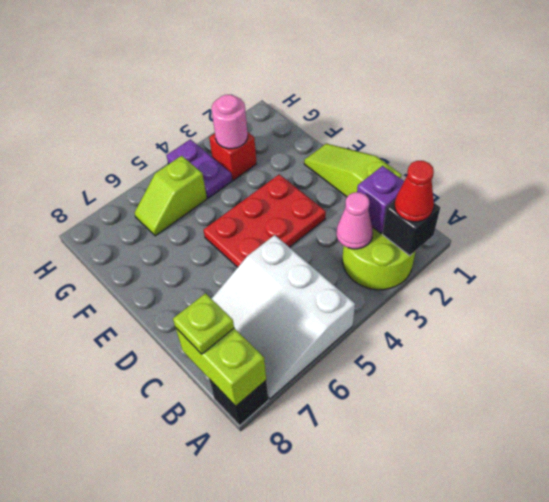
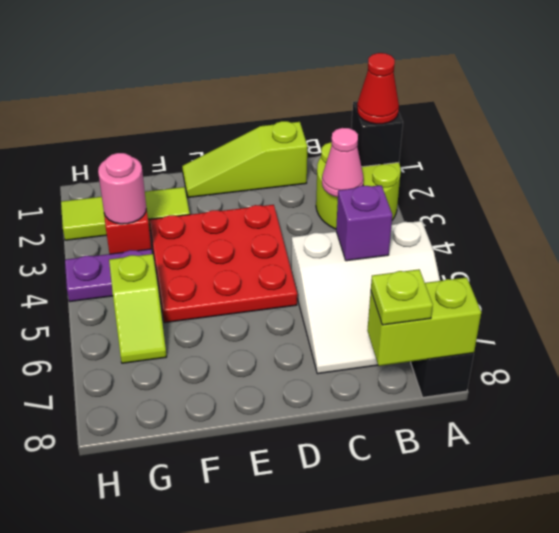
purple brick B2 level 2 -> purple brick B5 level 2
red plate D3:E5 level 1 -> red plate D3:F5 level 1
none -> lime tile F2:H2 level 1

